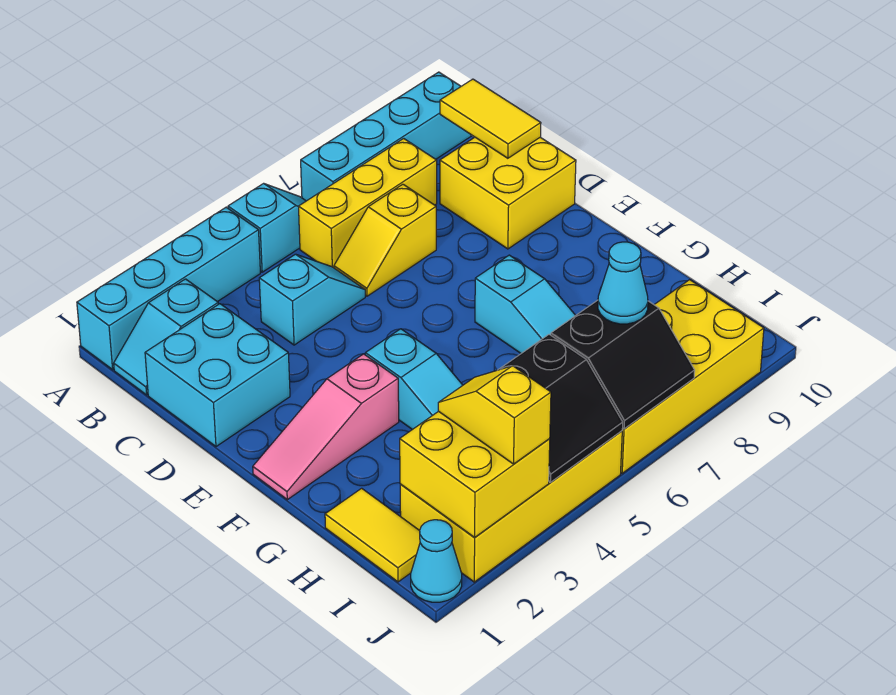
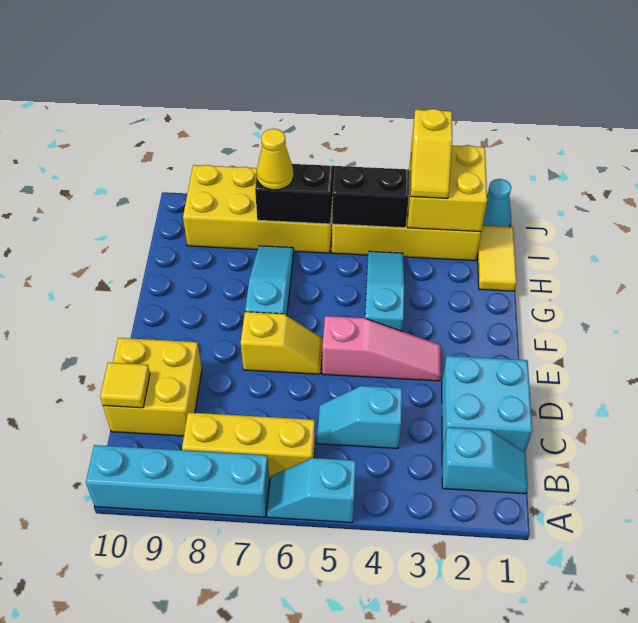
cyan brick A1:A4 level 1 -> none
yellow tile B10:C10 level 2 -> yellow tile C10 level 2
yellow slope C6:C7 level 1 top 7 -> yellow slope E6:E7 level 1 top 7
pink slope F1:F3 level 1 top 3 -> pink slope E3:E5 level 1 top 5
cyan cone I7 level 3 -> yellow cone I7 level 3

